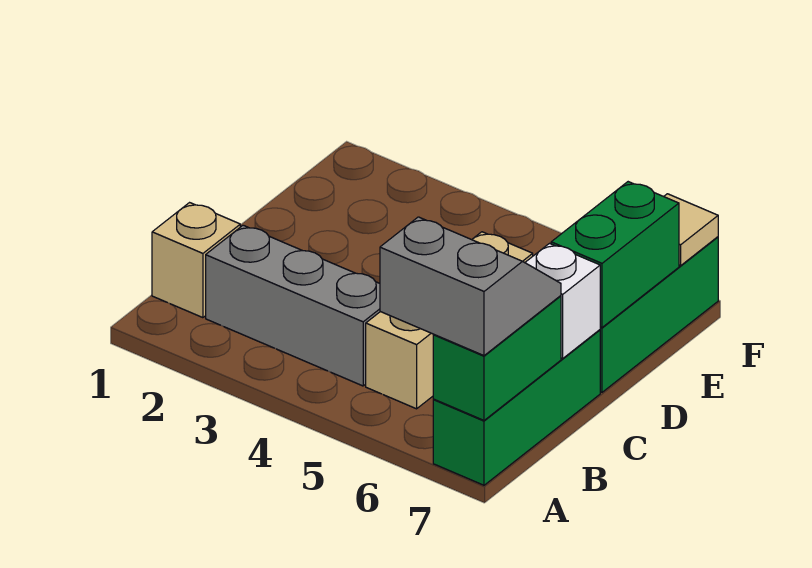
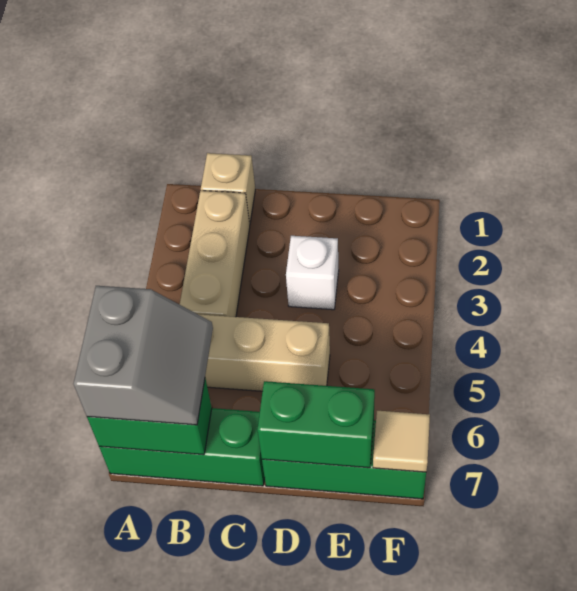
grey brick B2:B4 level 1 -> tan brick B2:B4 level 1
white brick C7 level 2 -> white brick D3 level 1

